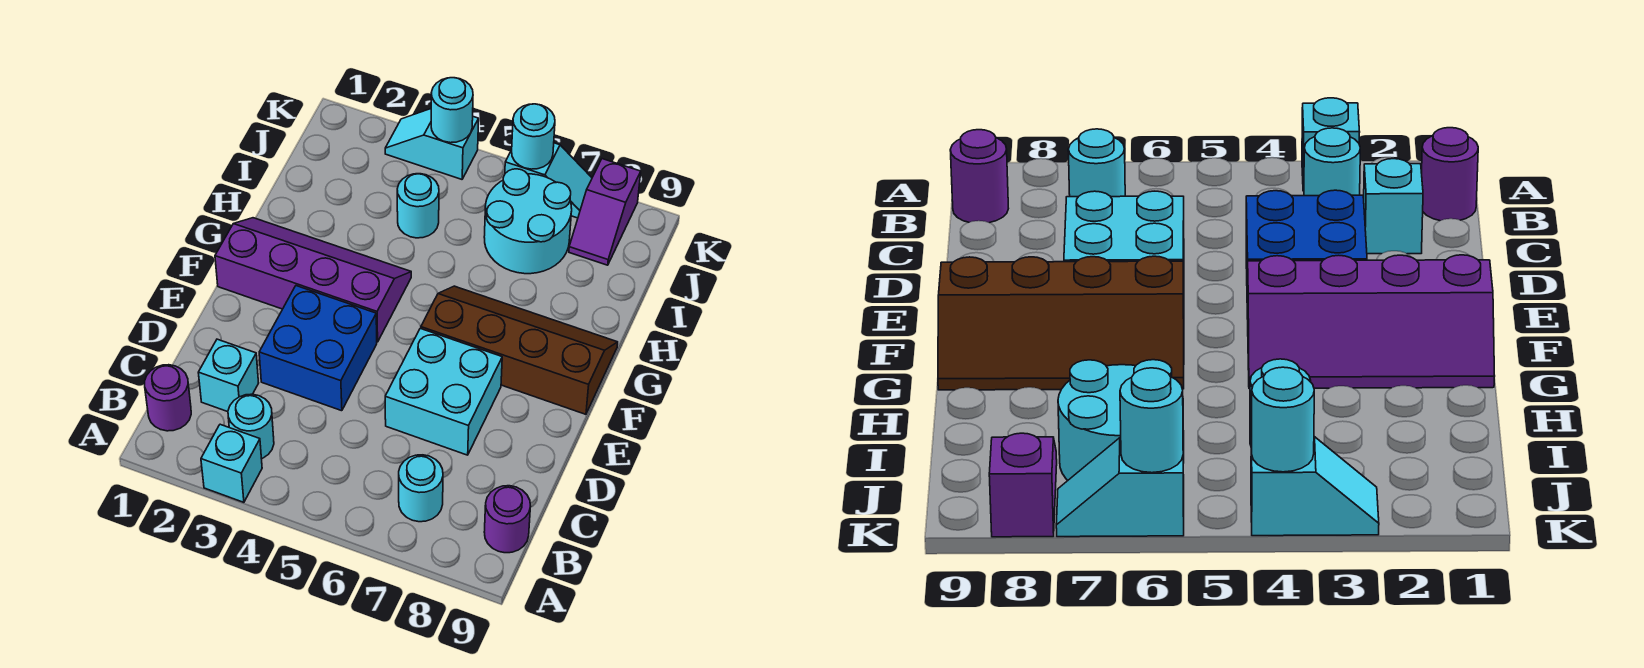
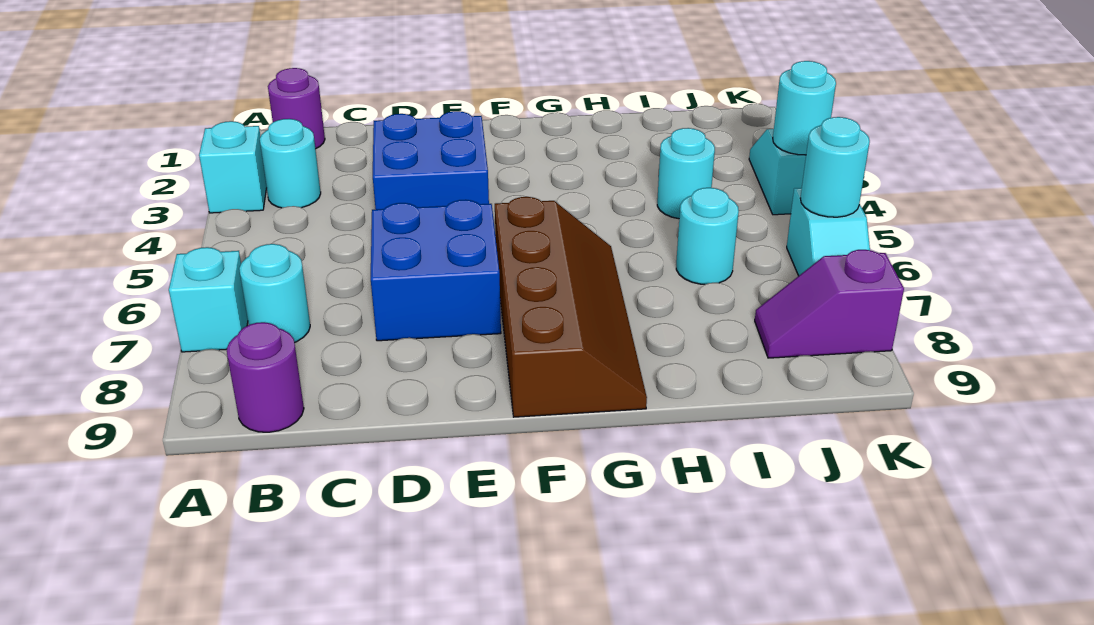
cyan brick C2 level 1 -> cyan brick A7 level 1
cyan brick D6:E7 level 1 -> blue brick D6:E7 level 1
purple slope F1:G4 level 1 top F -> none
cyan round brick I6:J7 level 1 -> cyan round brick I6 level 1

